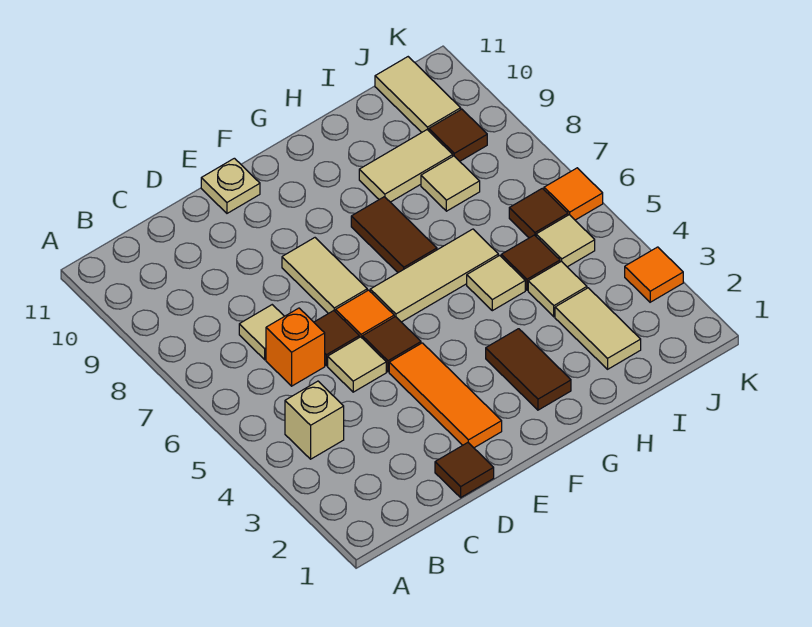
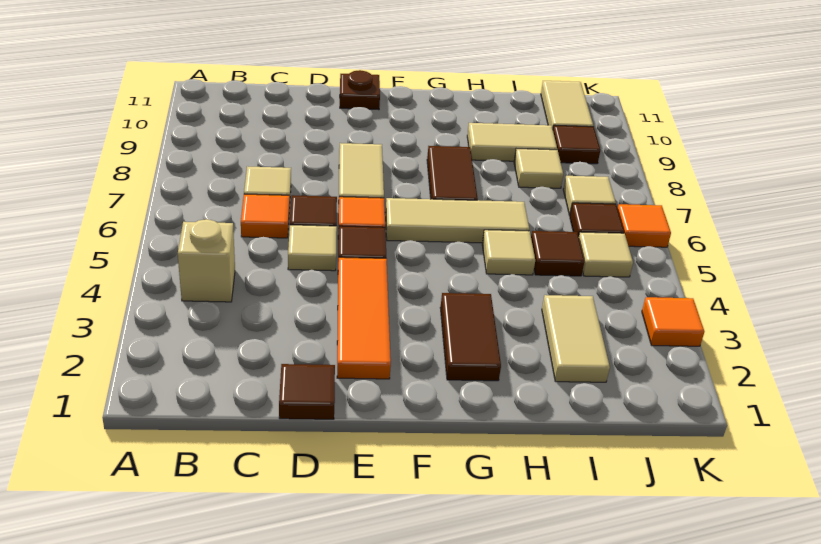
orange brick C6 level 1 -> orange tile C6 level 1
tan plate E11 level 1 -> brown plate E11 level 1
tan tile I4 level 1 -> tan tile J7 level 1

